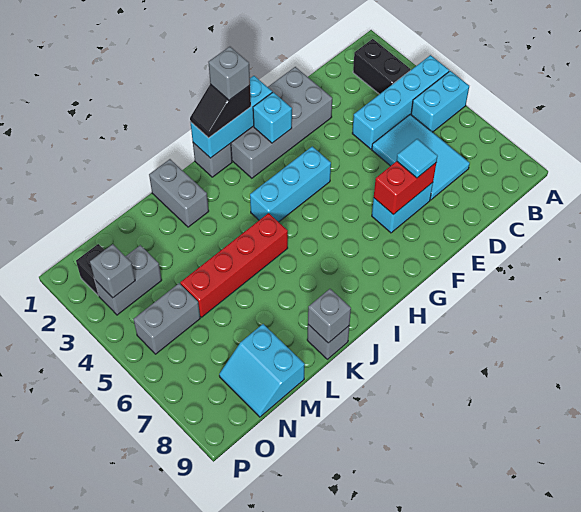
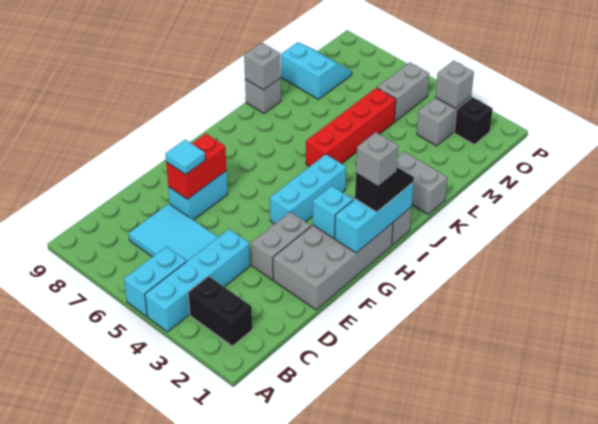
none -> grey brick E3:F3 level 1

